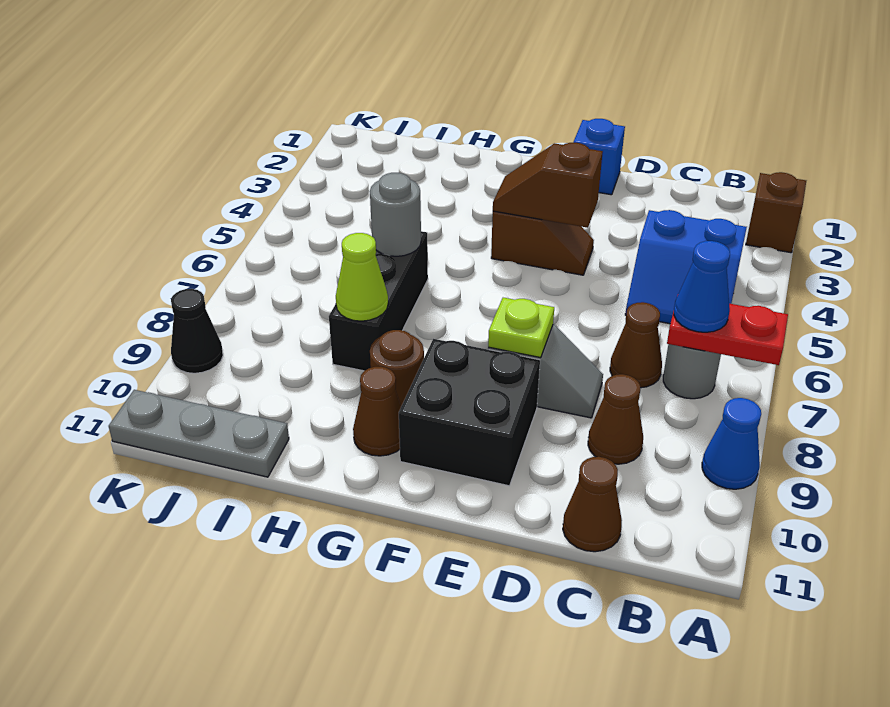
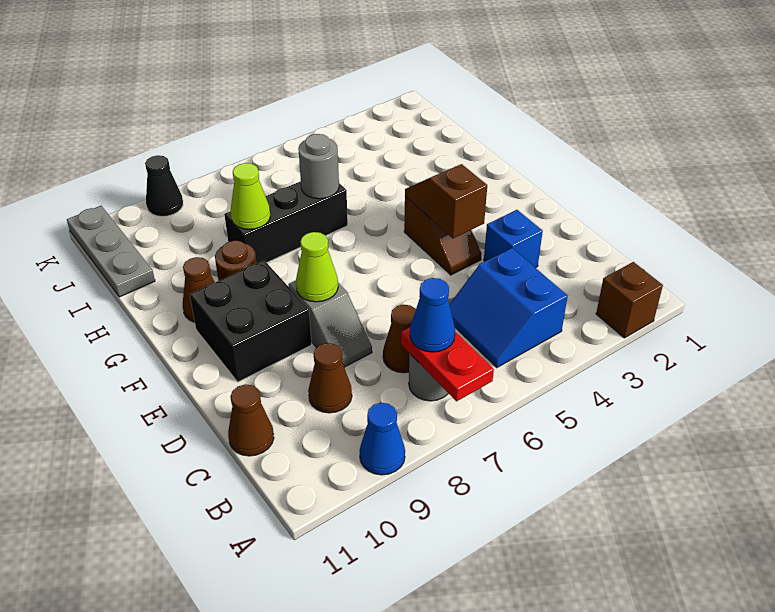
blue brick E1 level 1 -> blue brick D3 level 1
lime plate E8 level 2 -> lime cone E8 level 2

